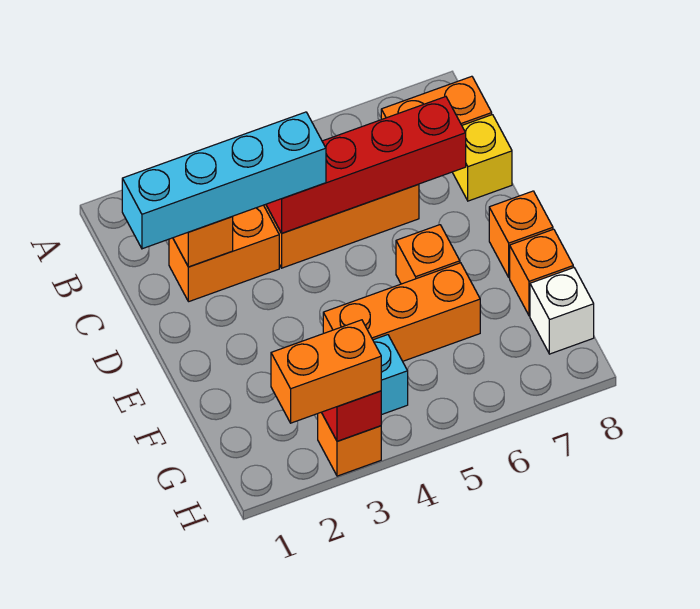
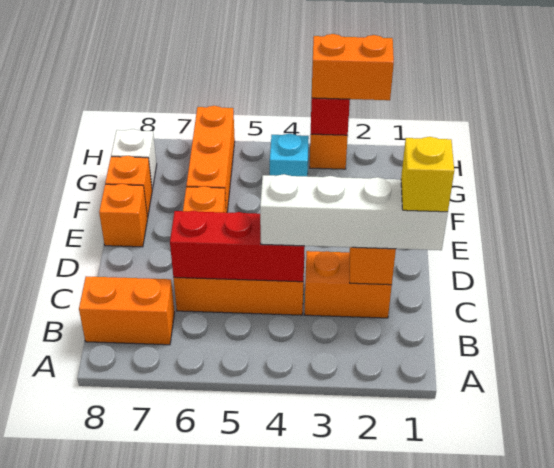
cyan brick C1:C4 level 3 -> white brick C1:C4 level 3
red brick C4:C7 level 2 -> red brick C4:C6 level 2
yellow brick C8 level 1 -> yellow brick C1 level 4
orange brick F4:F6 level 1 -> orange brick F6:H6 level 1

